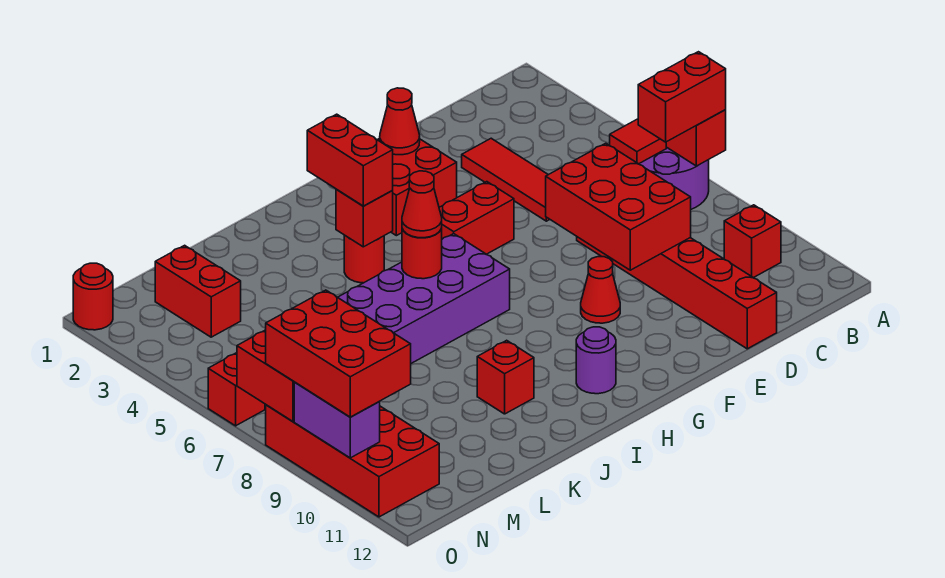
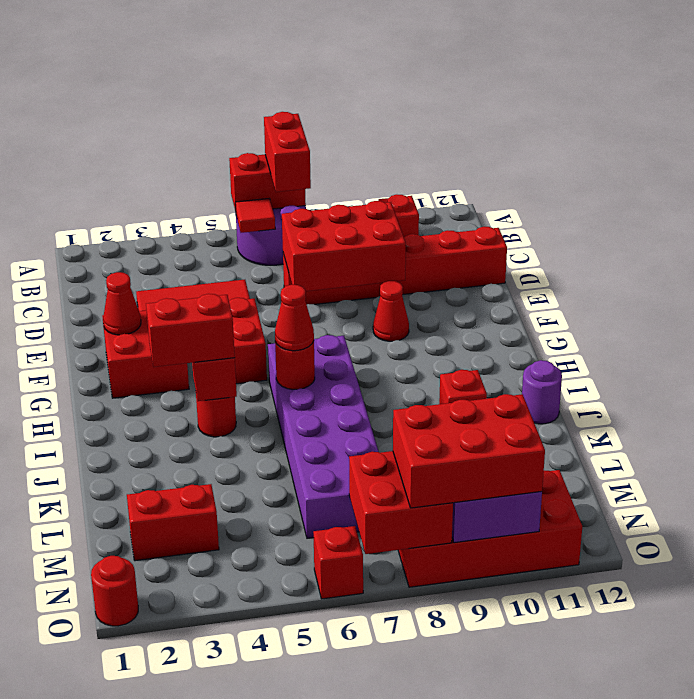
purple round brick H11 level 1 -> purple round brick J12 level 1

